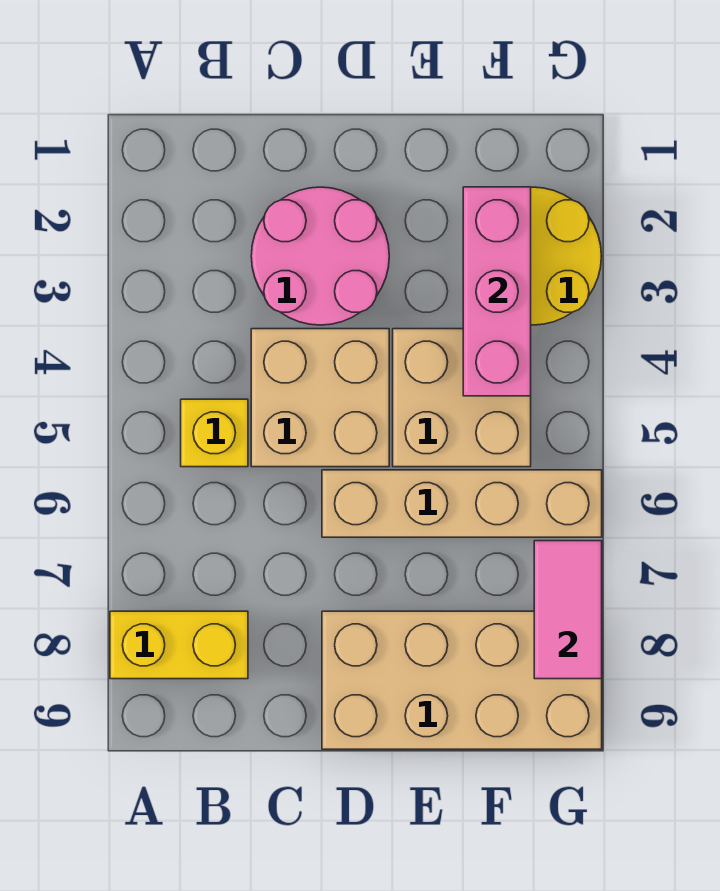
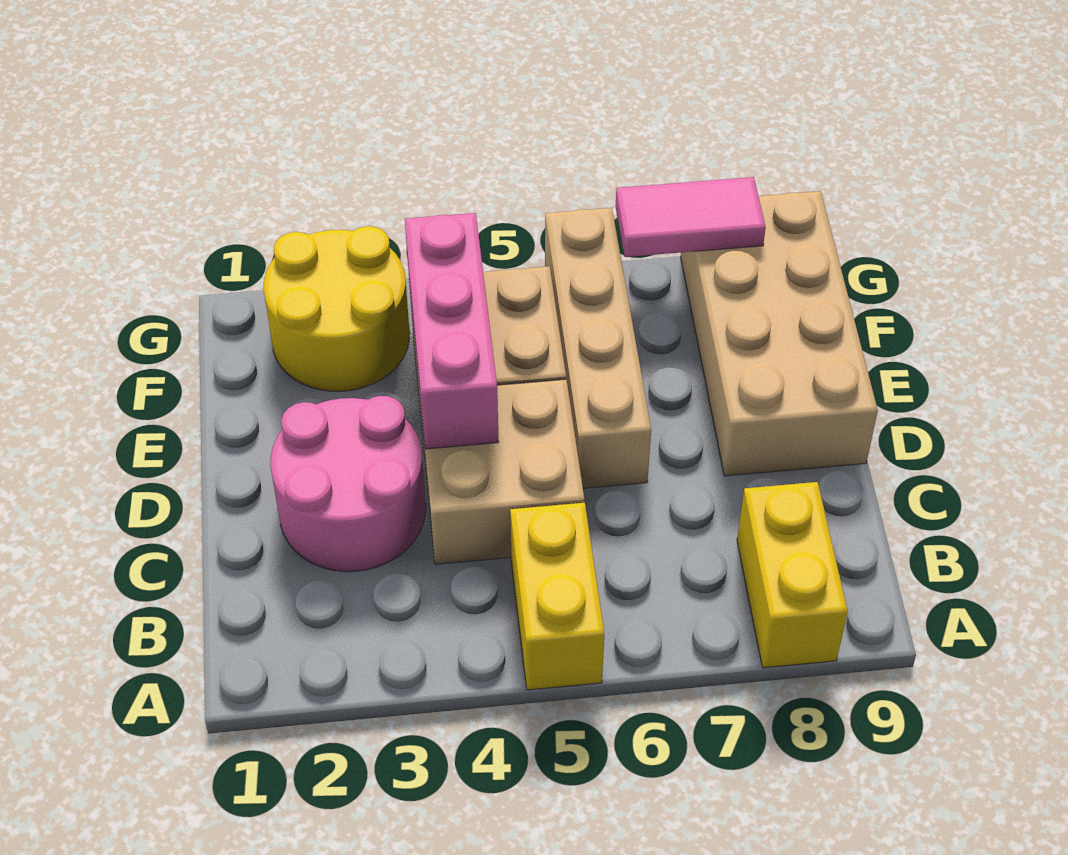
yellow brick B5 level 1 -> yellow brick A5:B5 level 1
pink brick F2:F4 level 2 -> pink brick D4:F4 level 2

